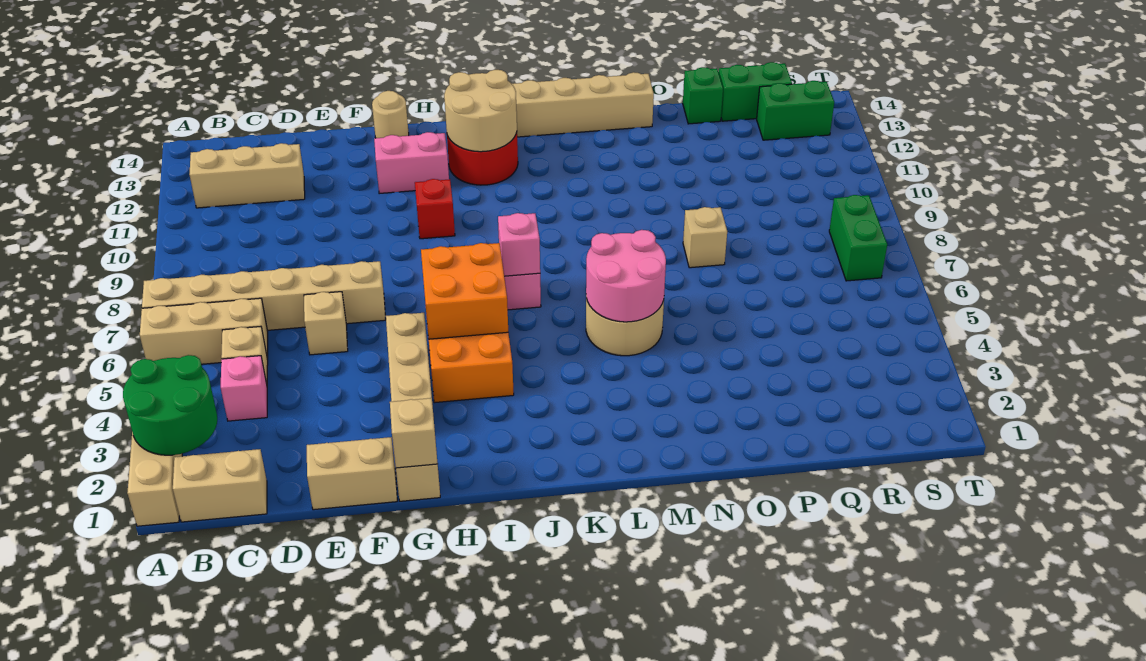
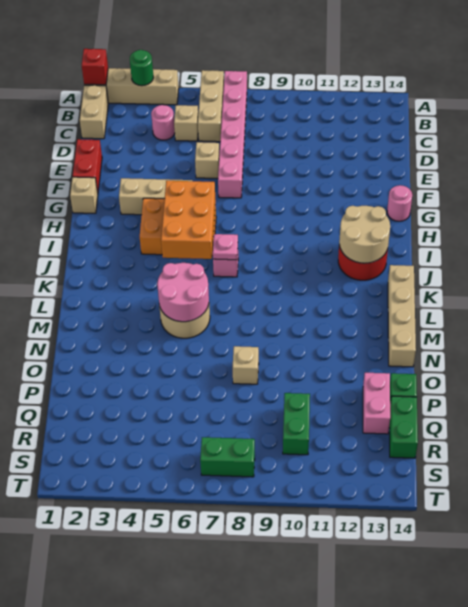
green round brick A2:B3 level 2 -> green round brick A3 level 2
tan brick A7:F7 level 1 -> pink brick A7:F7 level 1
tan brick B12:D12 level 1 -> none
pink brick C4 level 1 -> pink round brick C4 level 1
tan brick E1:F1 level 1 -> red brick E1:F1 level 1
tan brick G1 level 2 -> none
pink brick G12:H12 level 1 -> pink brick P13:Q13 level 1
tan round brick G14 level 1 -> pink round brick G14 level 1
orange brick H5:I6 level 2 -> orange brick H5:J6 level 2
red brick H10 level 1 -> red brick A1 level 2
pink brick J7 level 2 -> pink plate J7 level 2
green brick R13:S13 level 1 -> green brick Q10:R10 level 1

